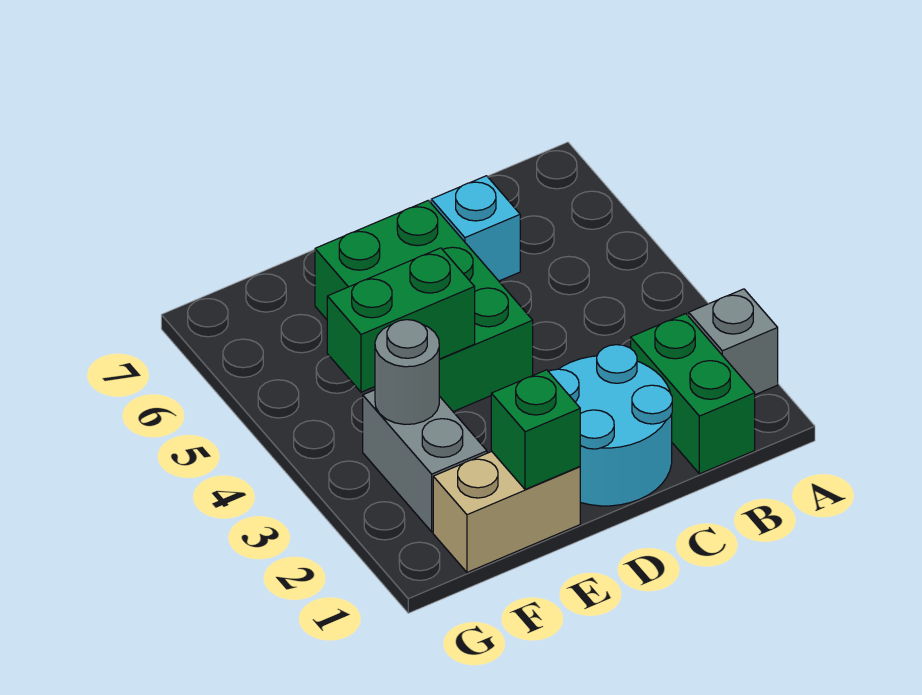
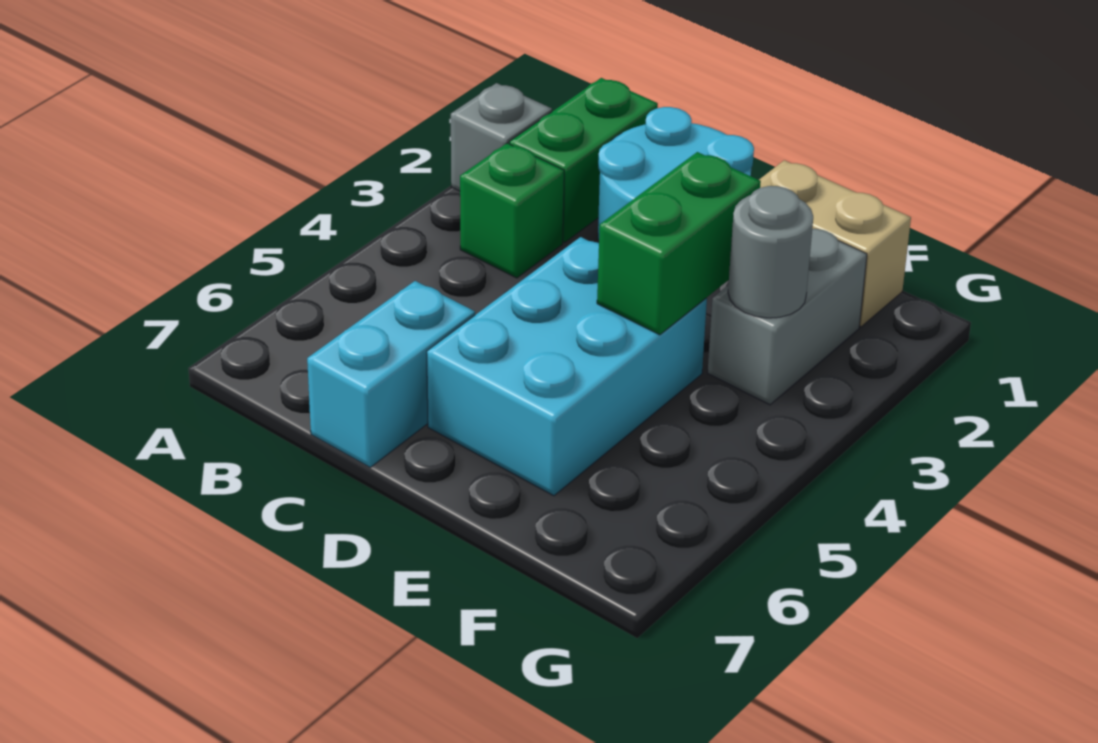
cyan brick C6 level 1 -> cyan brick C6:C7 level 1
green brick D4:E6 level 1 -> cyan brick D4:E6 level 1
green brick E1 level 2 -> green brick B3 level 1
green brick E4:F4 level 2 -> green brick E3:E4 level 2

